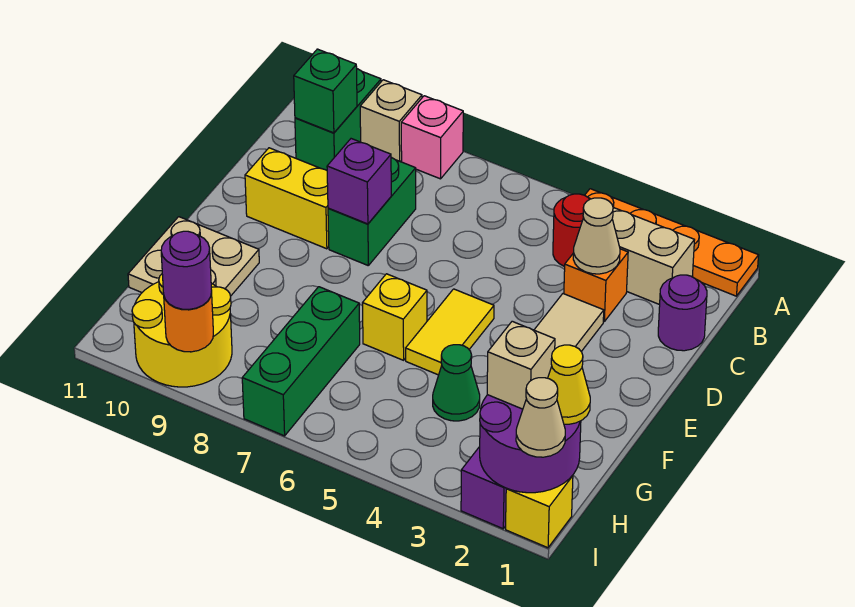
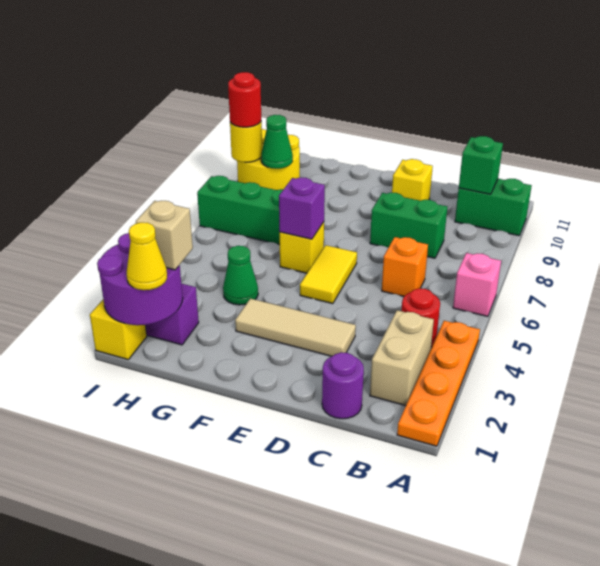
pink brick A8 level 1 -> pink brick A6 level 1
tan brick A9 level 1 -> none
orange brick C3 level 1 -> orange brick C6 level 1
tan cone C3 level 2 -> none
purple brick D8 level 2 -> purple brick F6 level 2
yellow brick D9:D10 level 1 -> yellow brick D10 level 1
yellow tile E5:F5 level 1 -> yellow tile E5:E6 level 1
tan plate F10:G11 level 1 -> none
none -> green cone H9 level 2
tan cone I1 level 3 -> none
orange round brick I9 level 2 -> yellow round brick I9 level 2
purple round brick I9 level 3 -> red round brick I9 level 3

